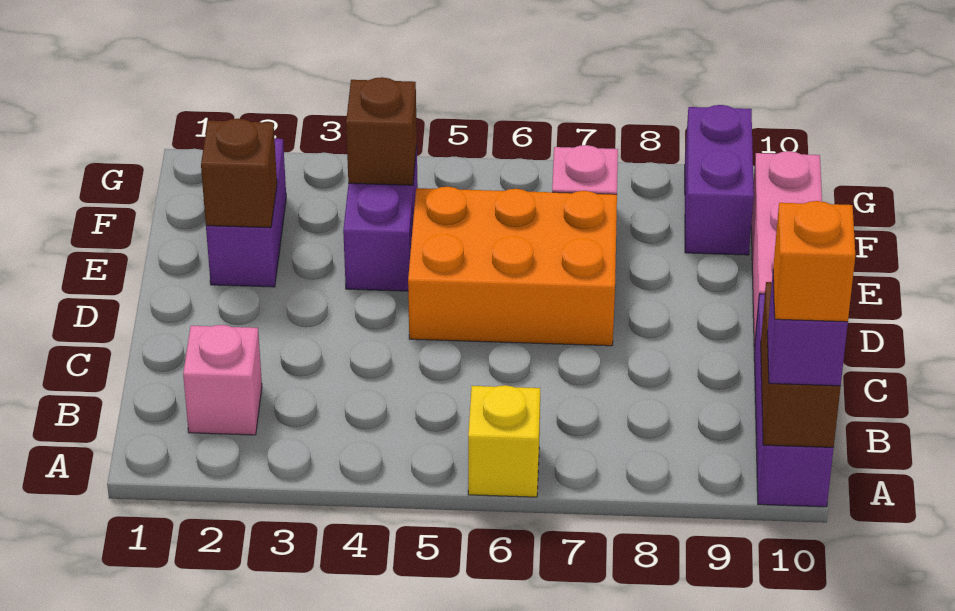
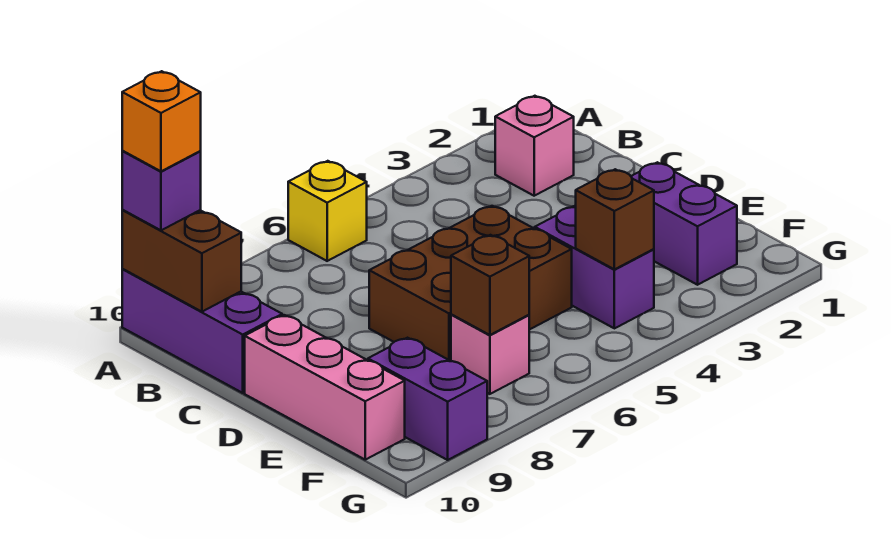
orange brick D5:E7 level 1 -> brown brick D5:E7 level 1
brown brick E2 level 2 -> brown brick F7 level 2

